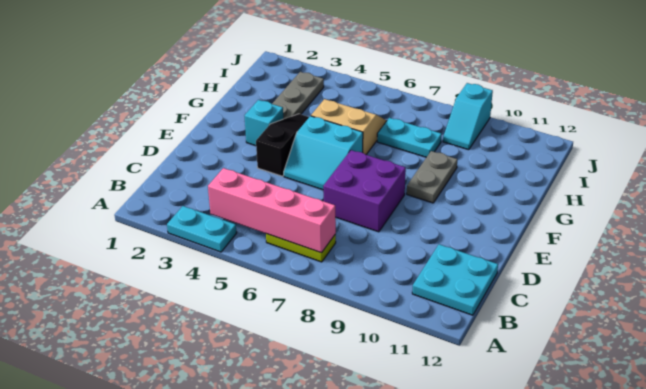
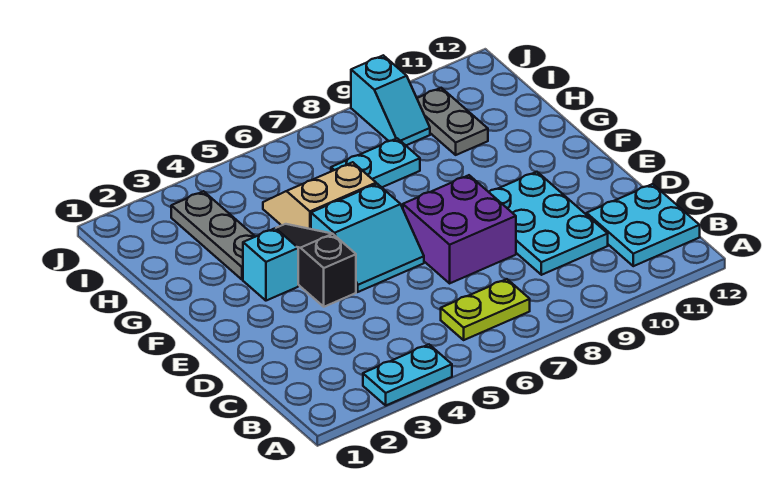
pink brick B4:B7 level 2 -> none
none -> cyan plate C9:E10 level 1
grey plate F9:G9 level 1 -> grey plate H10:I10 level 1

